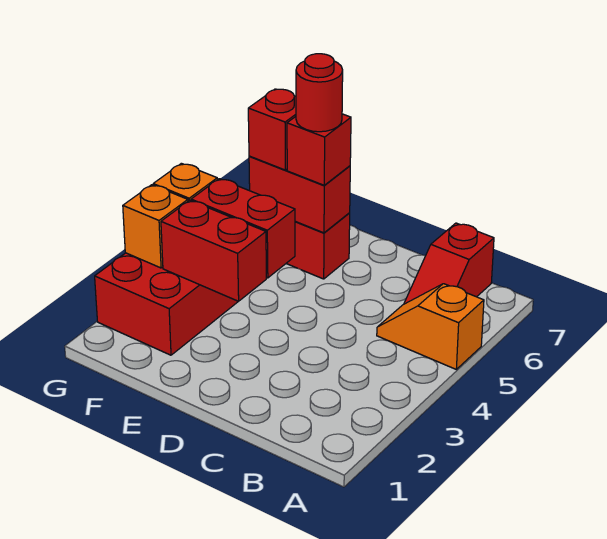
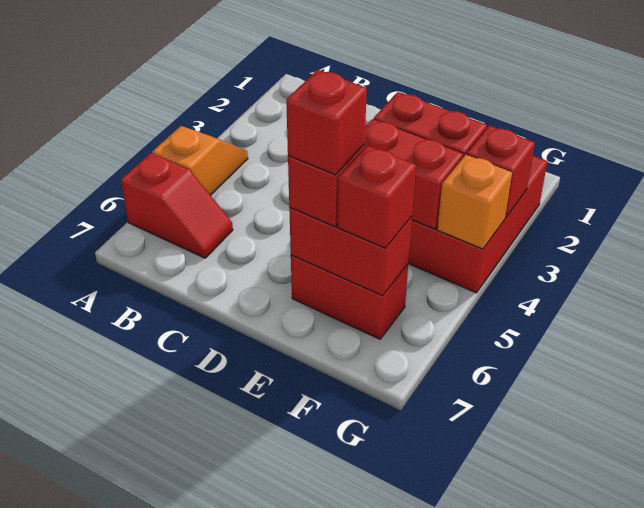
orange slope A5:B5 level 1 top A -> orange slope A4:A5 level 1 top 5
red slope B6:B7 level 1 top 7 -> red slope A6:B6 level 1 top A
red round brick E6 level 4 -> red brick E6 level 4
orange brick G3 level 2 -> red brick G3 level 2

